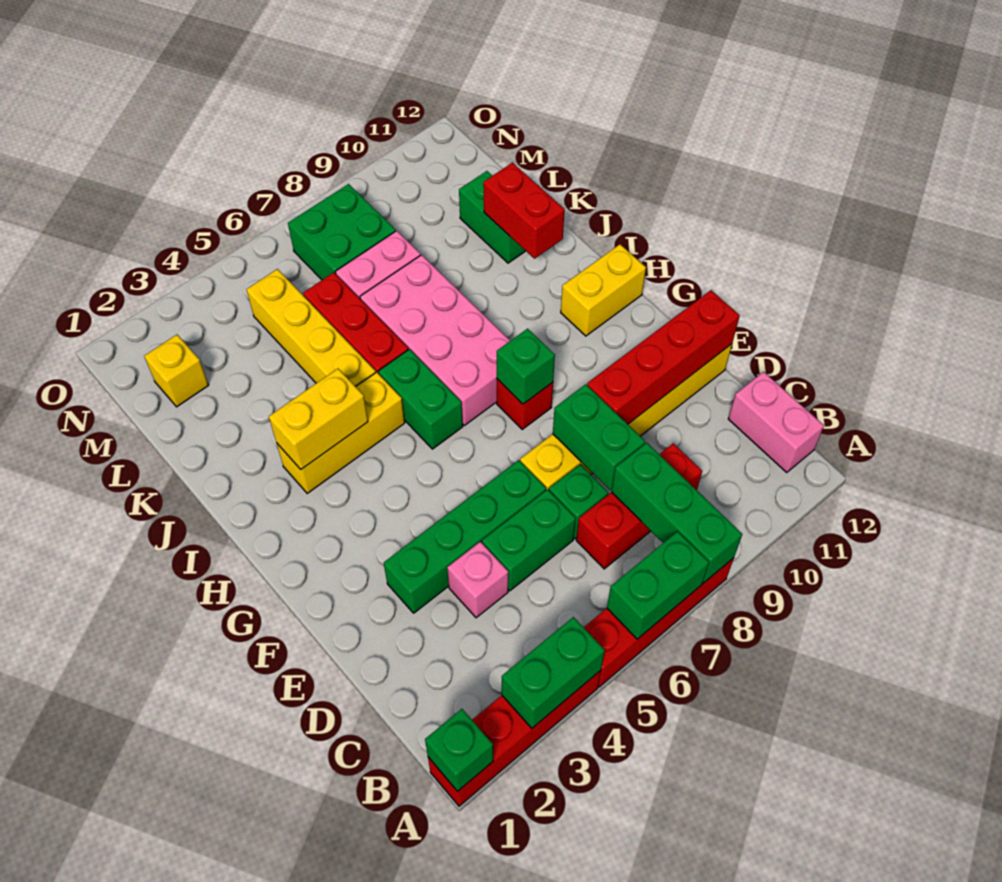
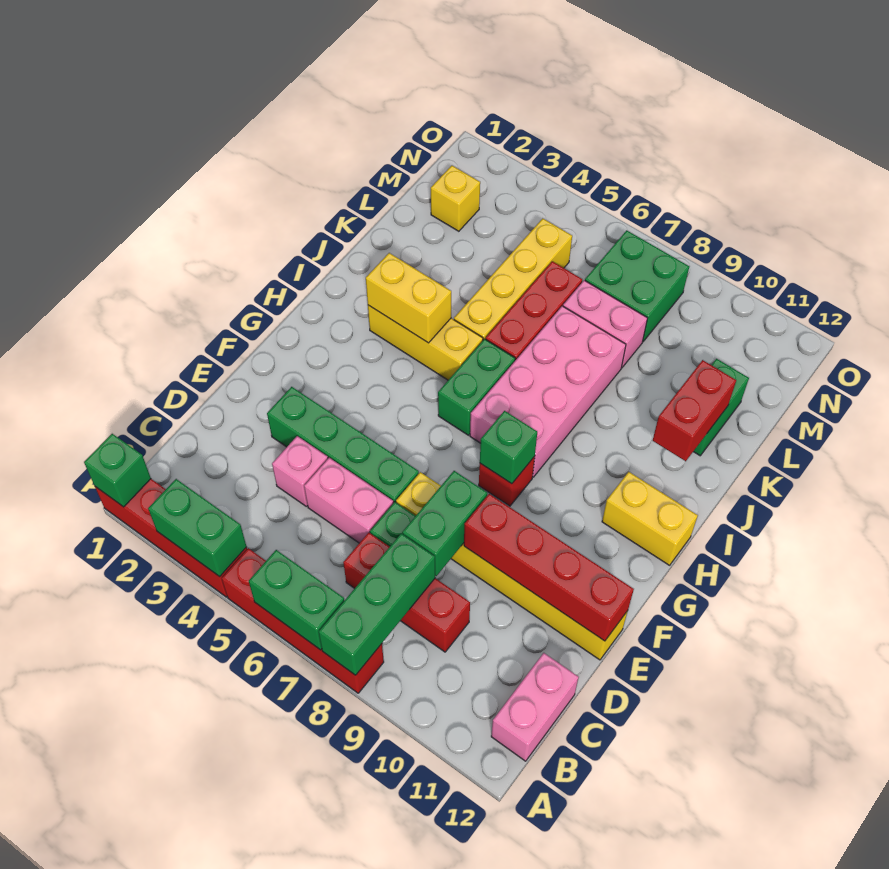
green brick D5:D6 level 1 -> pink brick D5:D6 level 1

